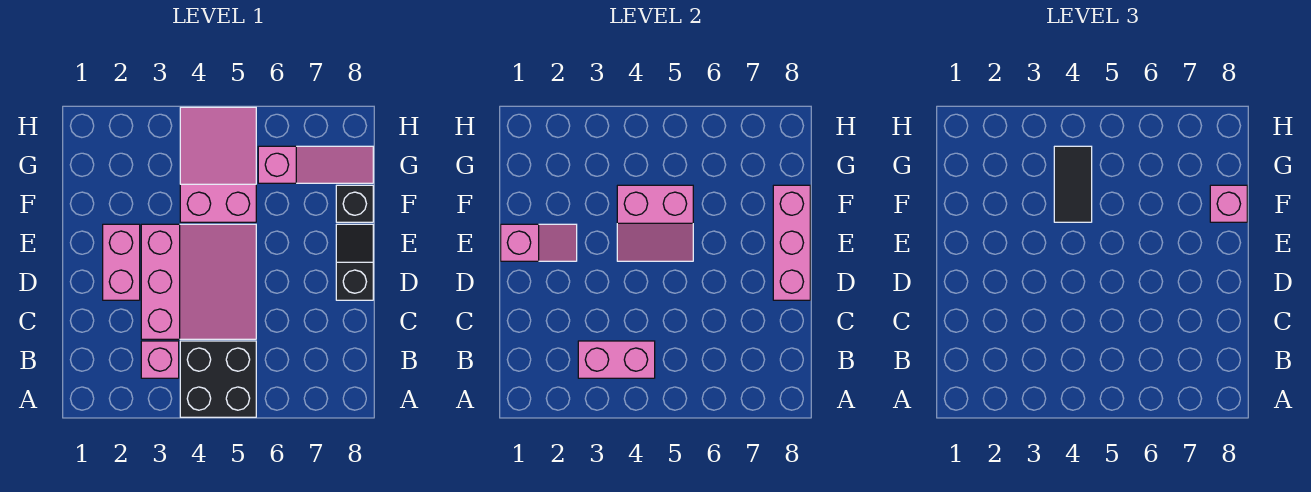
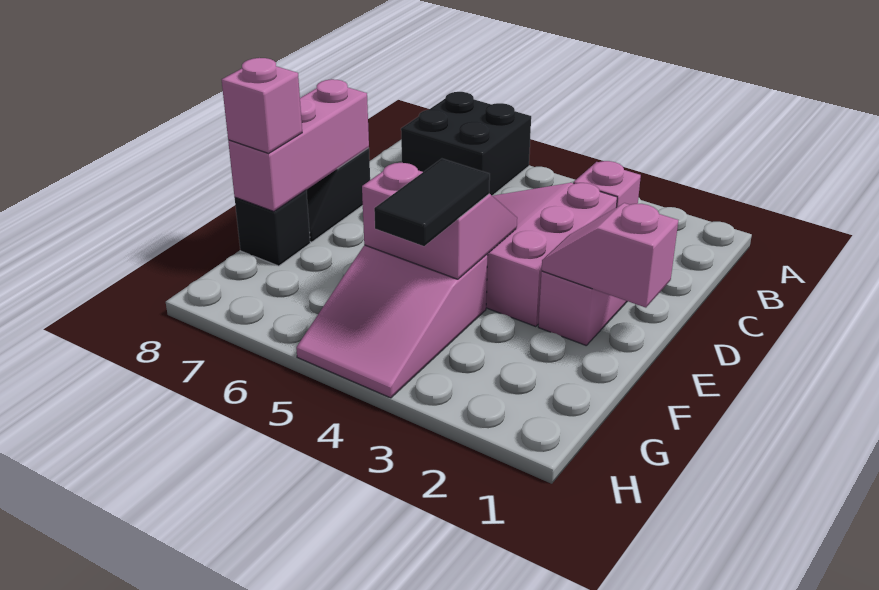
black brick A4:B5 level 1 -> black brick A6:B7 level 1
pink brick B3:B4 level 2 -> none
pink slope G6:G8 level 1 top 6 -> none

